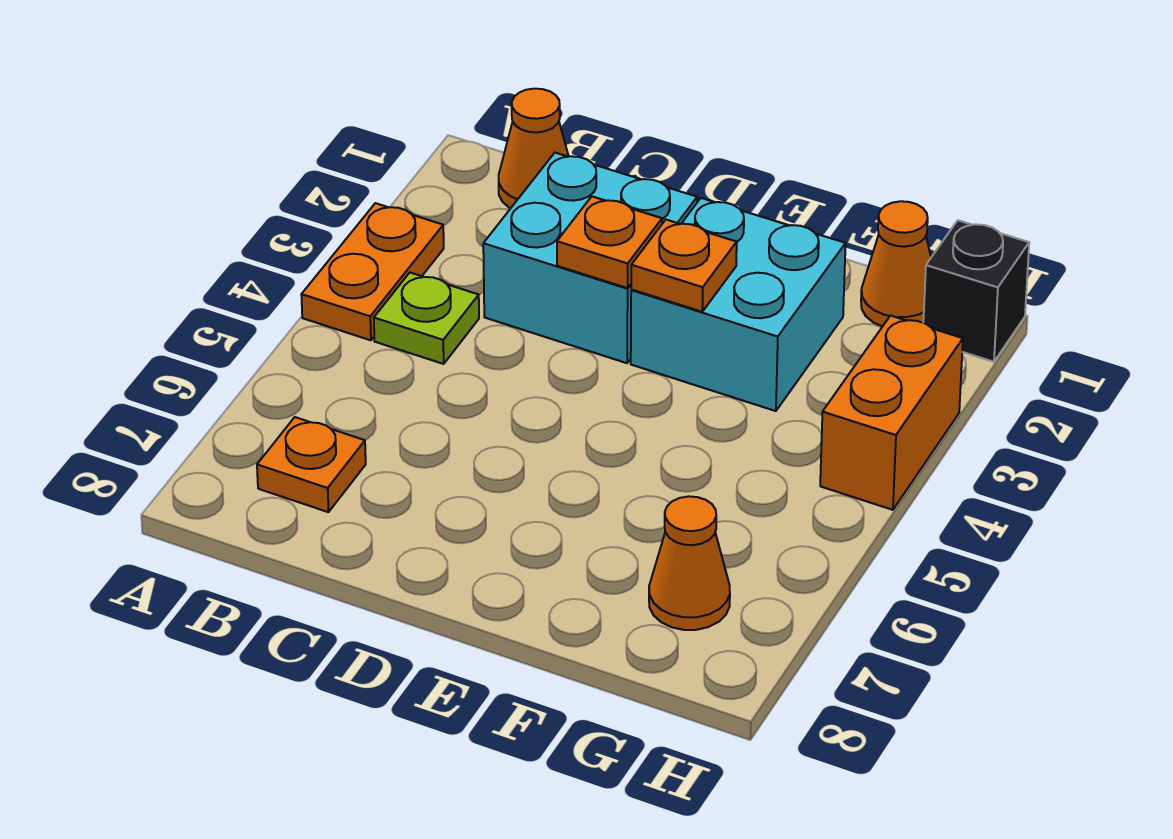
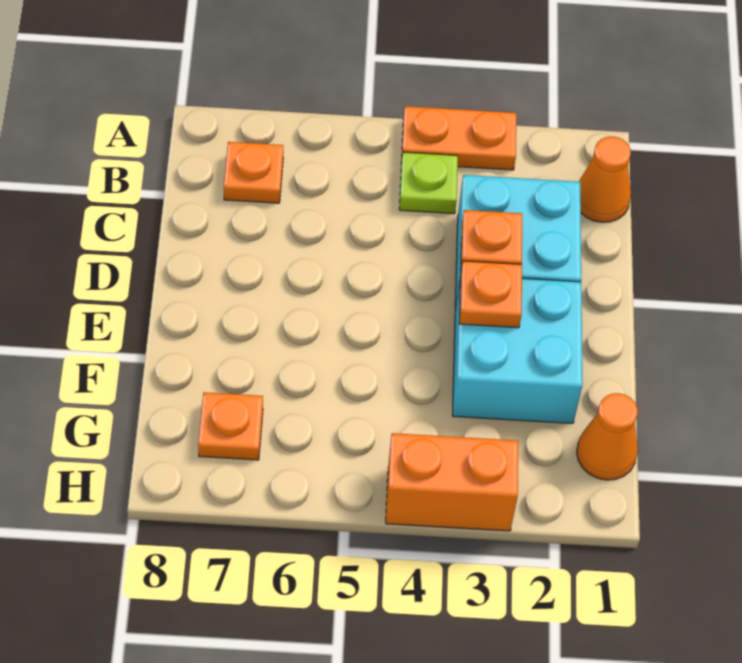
orange cone G7 level 1 -> orange plate G7 level 1
black brick H1 level 1 -> none

